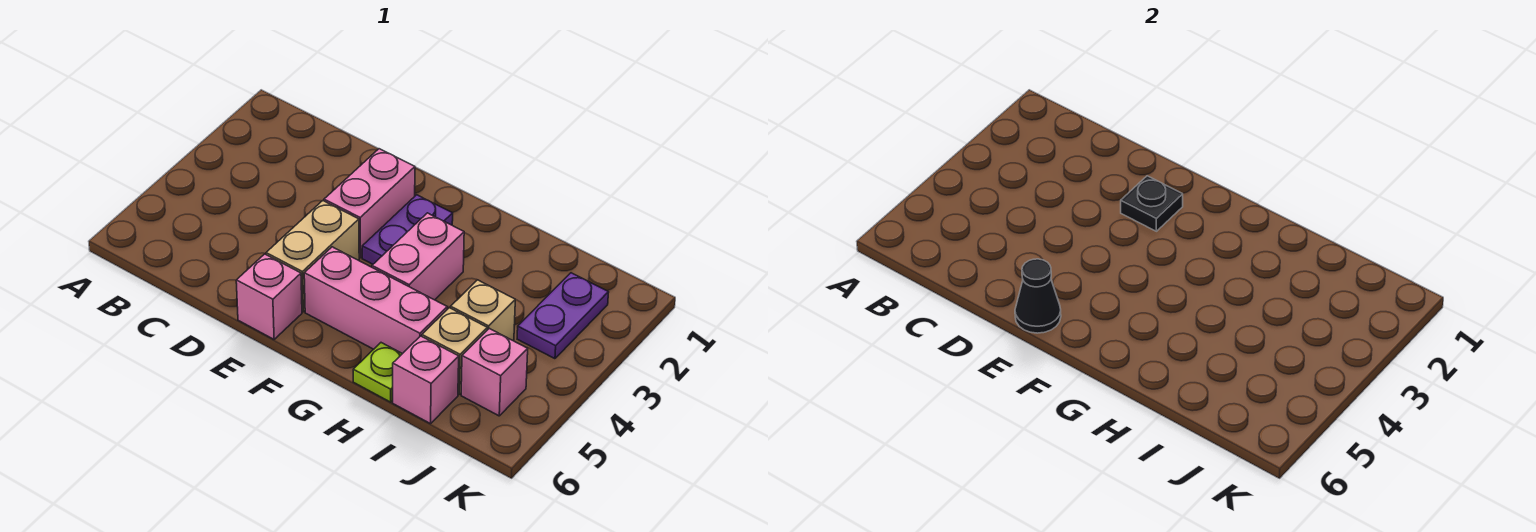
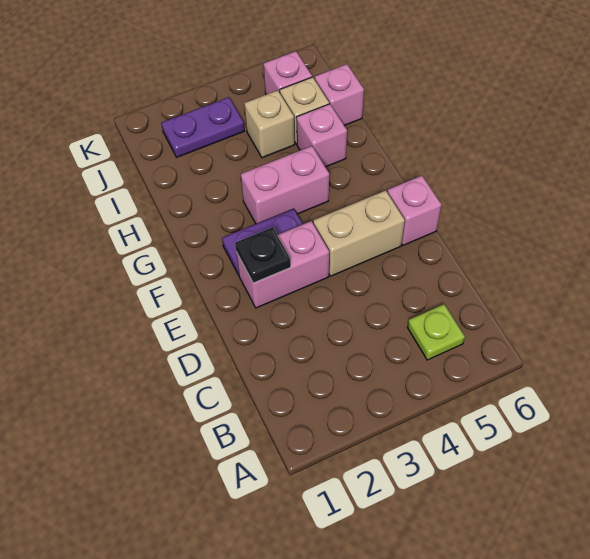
black cone E6 level 2 -> none
pink brick F5:H5 level 1 -> pink brick H5 level 1
lime plate H6 level 1 -> lime plate B5 level 1

